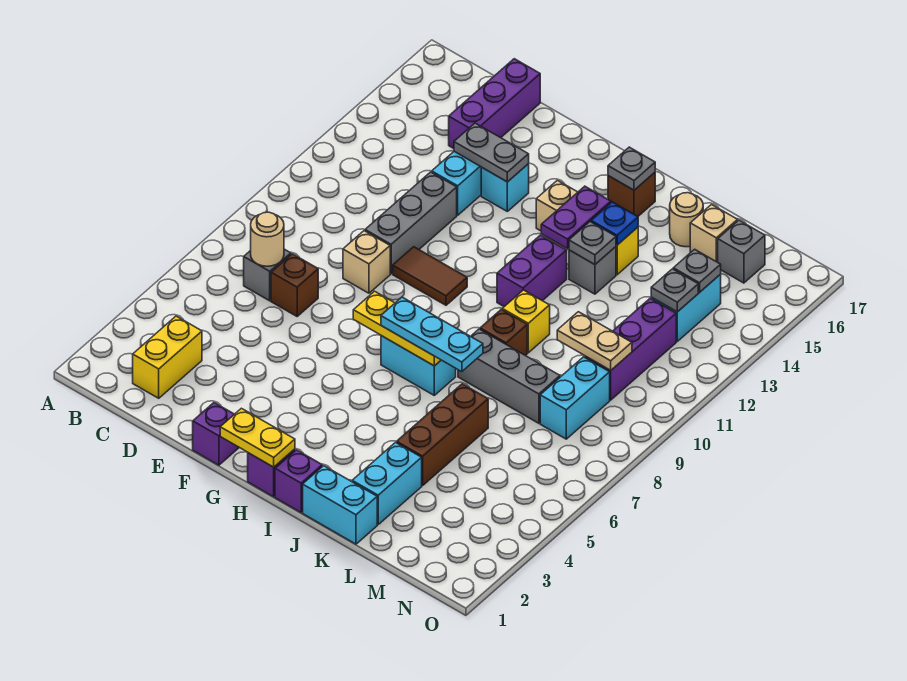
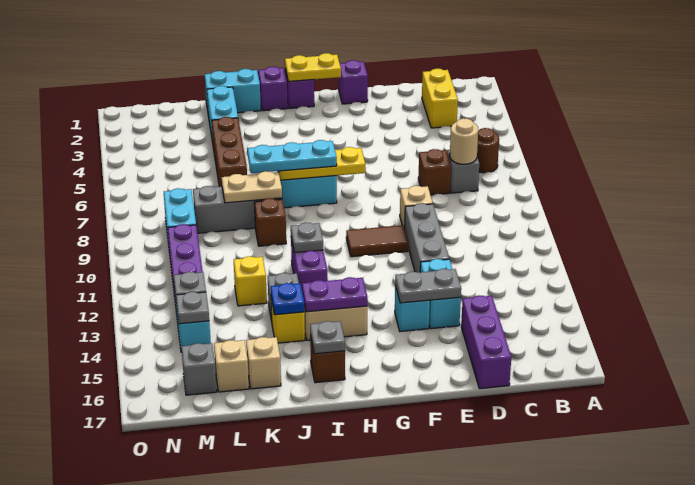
none -> brown round brick B6 level 1
purple plate I13:I14 level 2 -> purple plate H14:I14 level 2
yellow brick J10 level 1 -> yellow brick K12 level 1
grey plate J13 level 2 -> grey plate I11 level 2
tan round brick K16 level 1 -> tan brick K16 level 1
tan plate L10:M10 level 2 -> tan plate J8:K8 level 2

